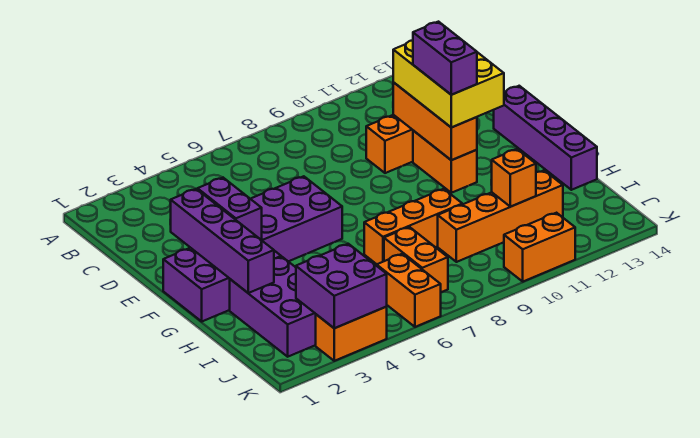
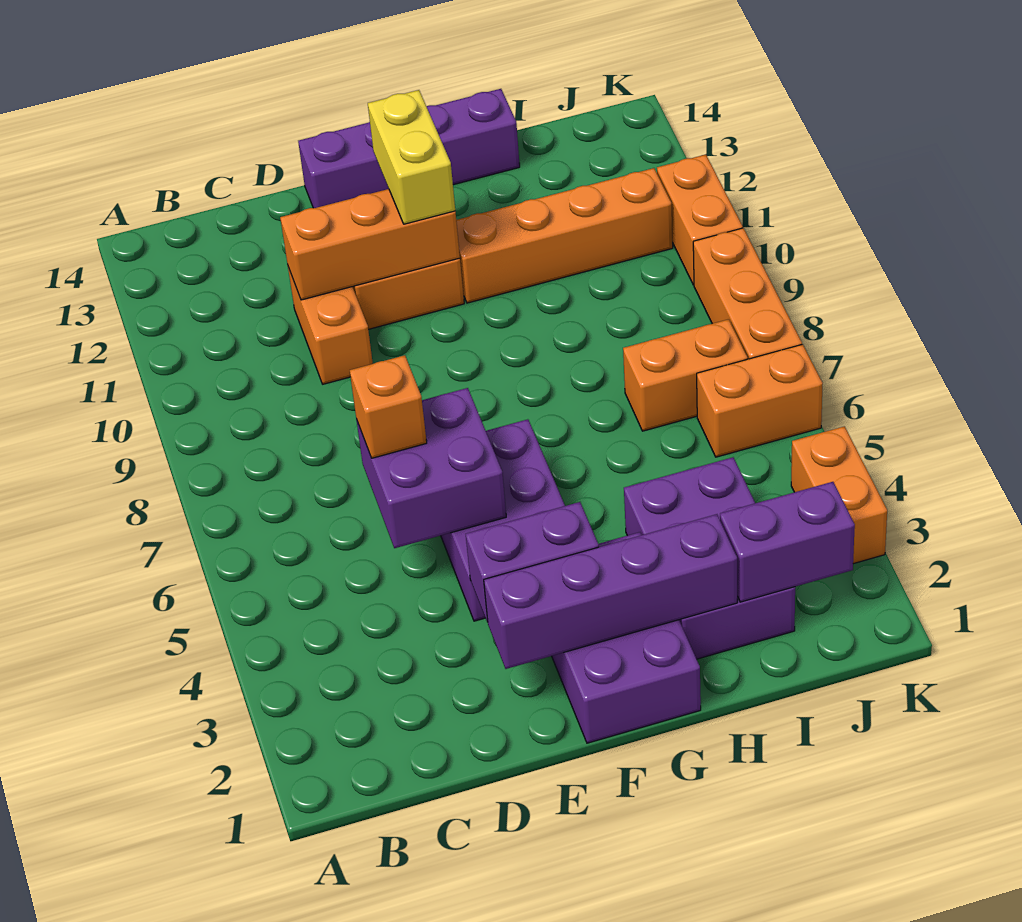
yellow brick D11:F12 level 3 -> yellow brick F11:F12 level 3
purple brick E11:F11 level 4 -> purple brick I2:J2 level 2
purple brick H2:J3 level 1 -> purple brick H2:I4 level 1
orange brick H7:H9 level 1 -> orange brick K7:K9 level 1
orange brick I9:I12 level 1 -> orange brick G11:J11 level 1
orange brick I11 level 2 -> orange brick D6 level 3
purple brick J3:K4 level 2 -> purple brick D5:E6 level 2

